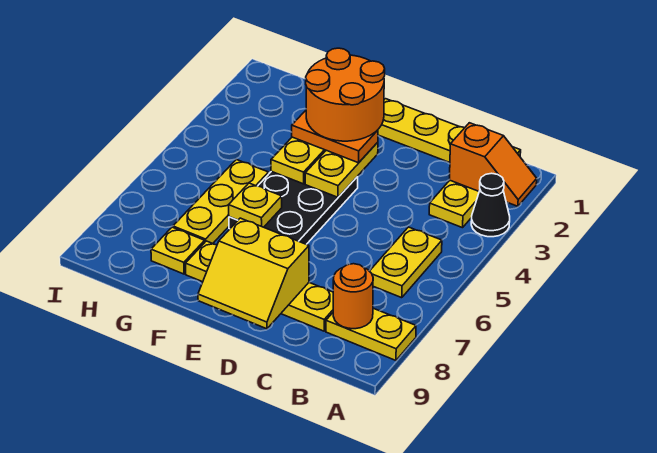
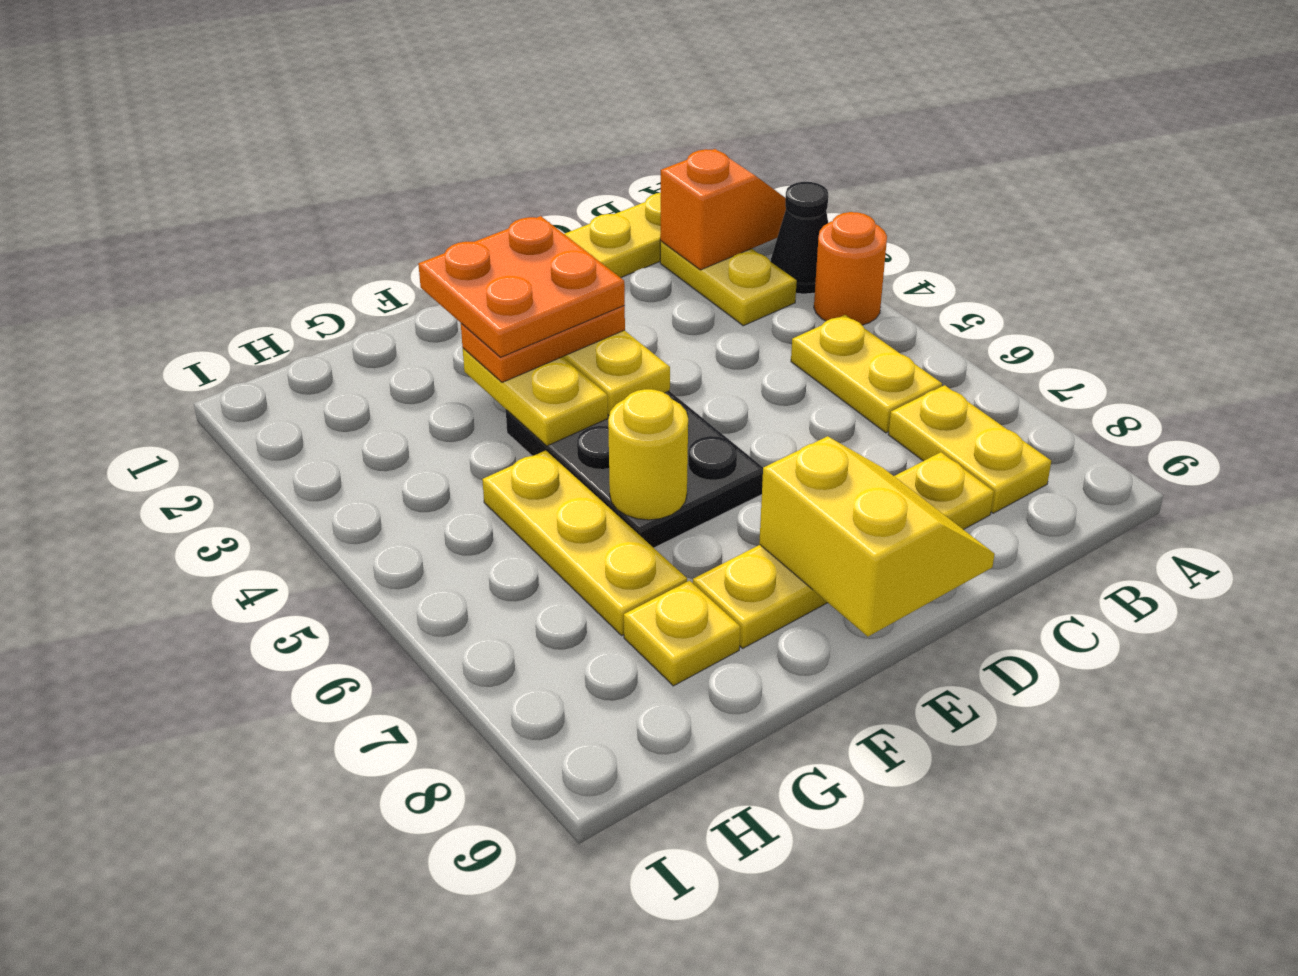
yellow plate A8:B8 level 1 -> yellow plate B7:B8 level 1
orange round brick B8 level 2 -> orange round brick A4 level 1
yellow slope D8:E9 level 2 top 8 -> yellow slope D8:E9 level 2 top E
orange round brick E2:F3 level 4 -> orange plate E2:F3 level 4
yellow plate F6 level 2 -> yellow round brick F6 level 2

